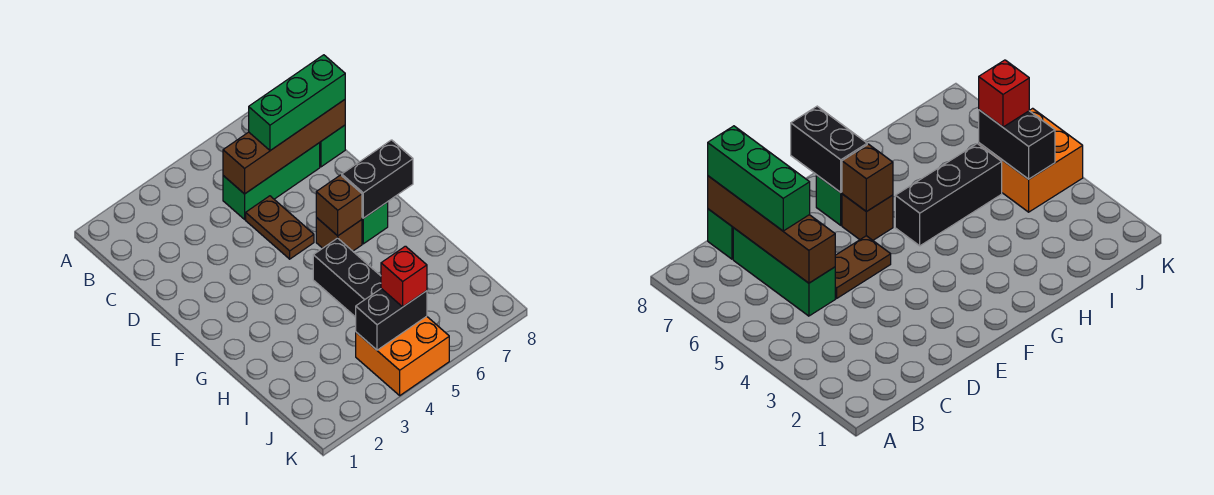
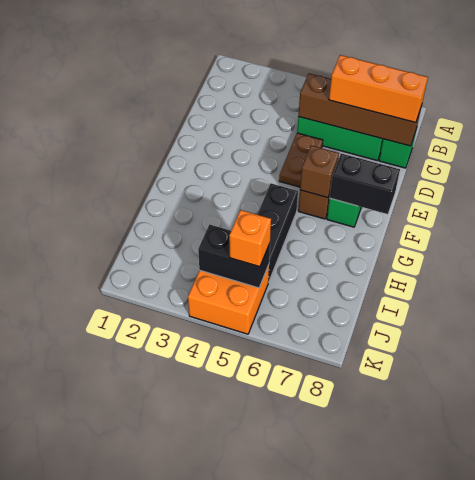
green brick C6:C8 level 3 -> orange brick C6:C8 level 3
red brick J5 level 3 -> orange brick J5 level 3

